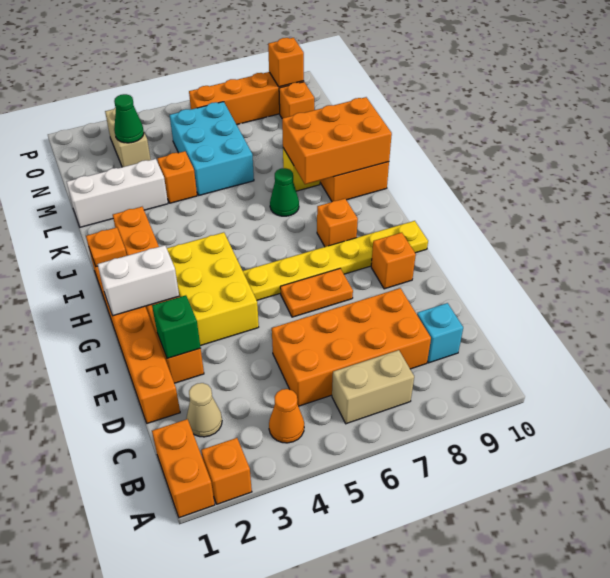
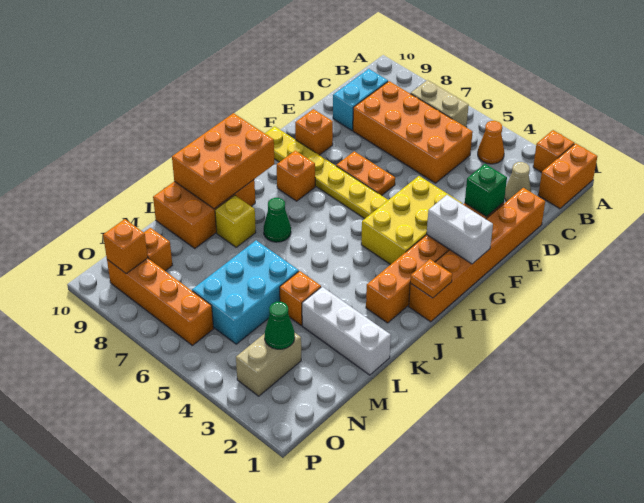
cyan brick C9 level 1 -> cyan brick C9:D9 level 1
orange brick J8:K10 level 2 -> orange brick I9:K10 level 2

